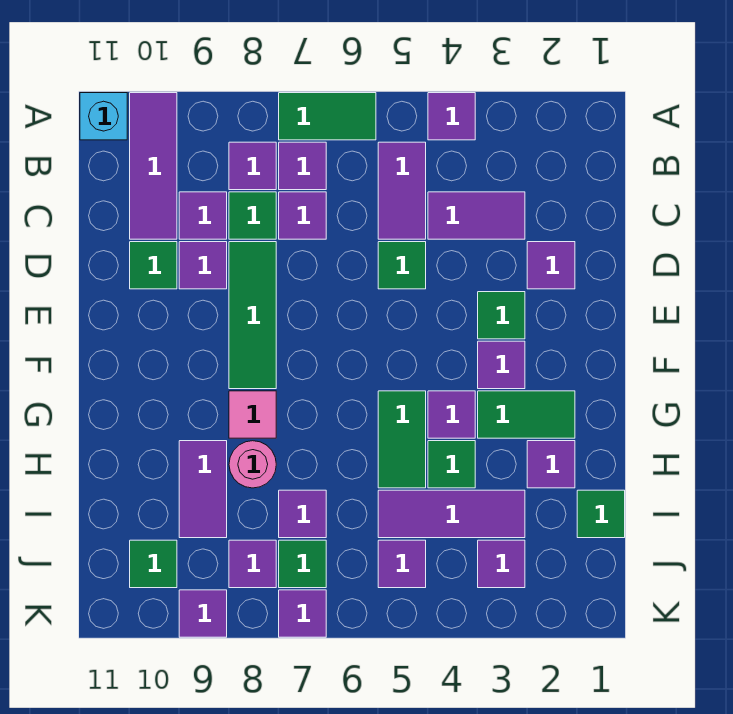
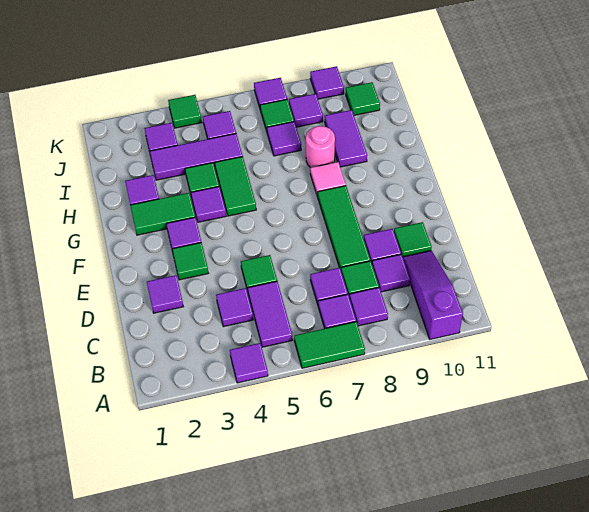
purple tile A10:C10 level 1 -> purple slope A10:C10 level 1 top A
cyan brick A11 level 1 -> none
purple tile C3:C4 level 1 -> purple tile C4 level 1
green tile I1 level 1 -> green tile K4 level 1

